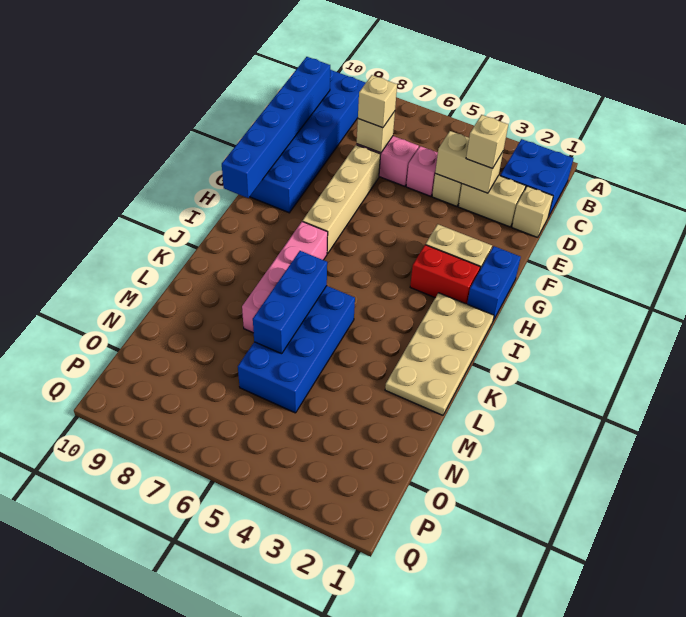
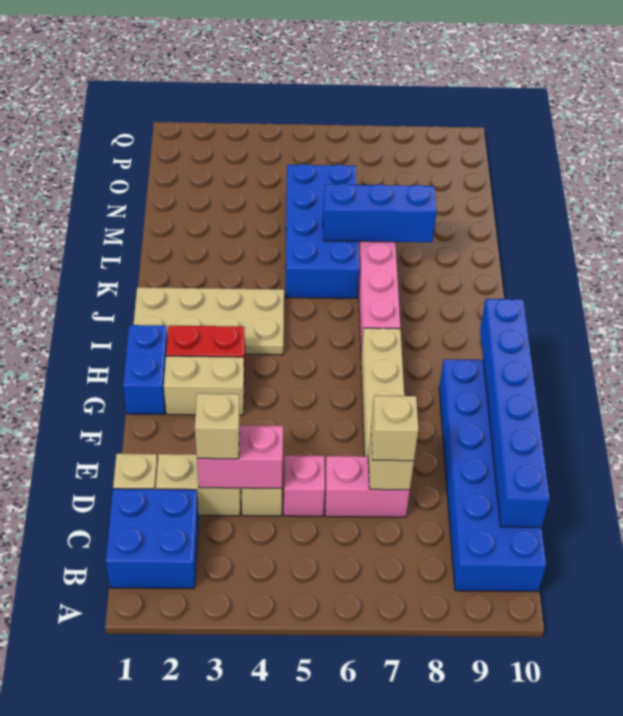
tan brick D3:D4 level 2 -> pink brick D3:D4 level 2
tan plate I1:L2 level 1 -> tan plate I1:J4 level 1
blue brick K6:M6 level 2 -> blue brick L6:L8 level 2

